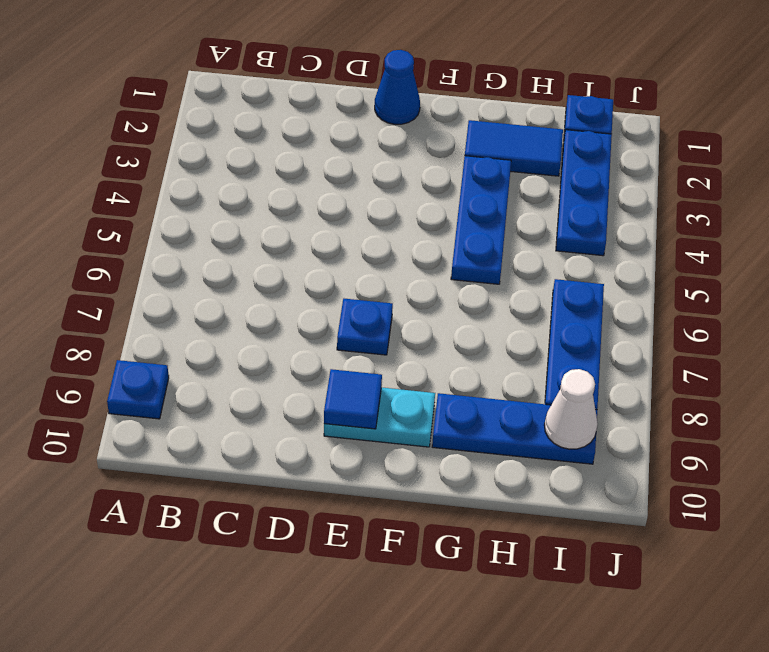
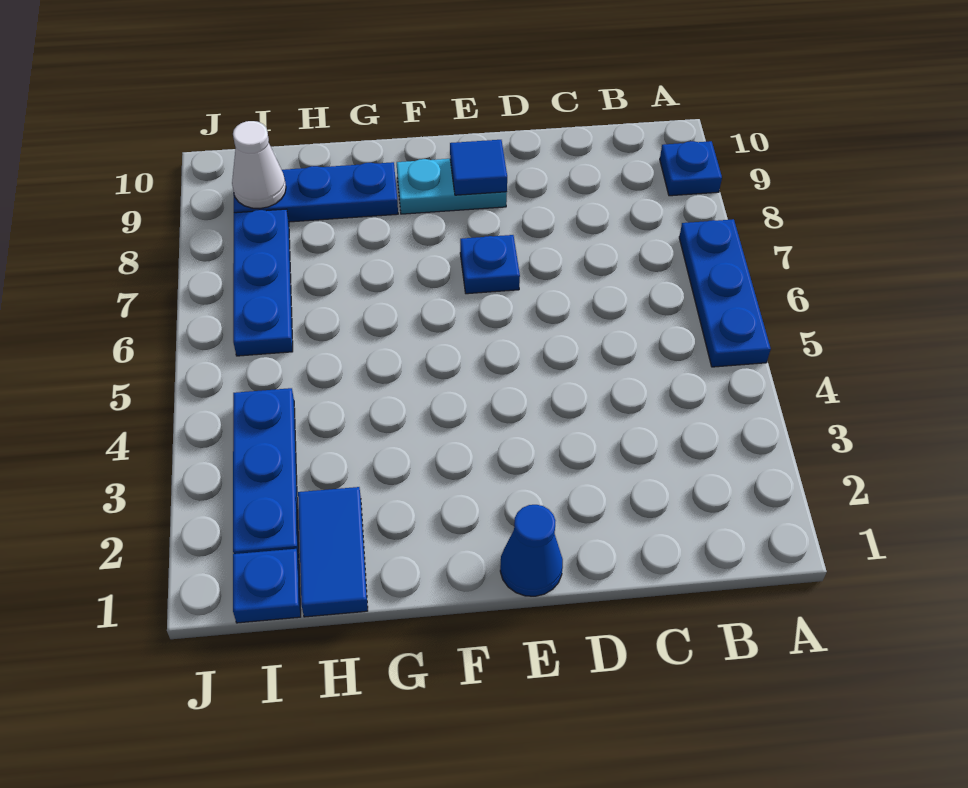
blue tile G2:H2 level 1 -> blue tile H1:H2 level 1
blue plate G3:G5 level 1 -> blue plate A5:A7 level 1

